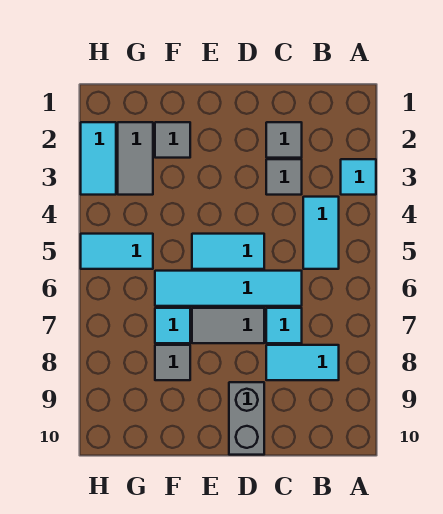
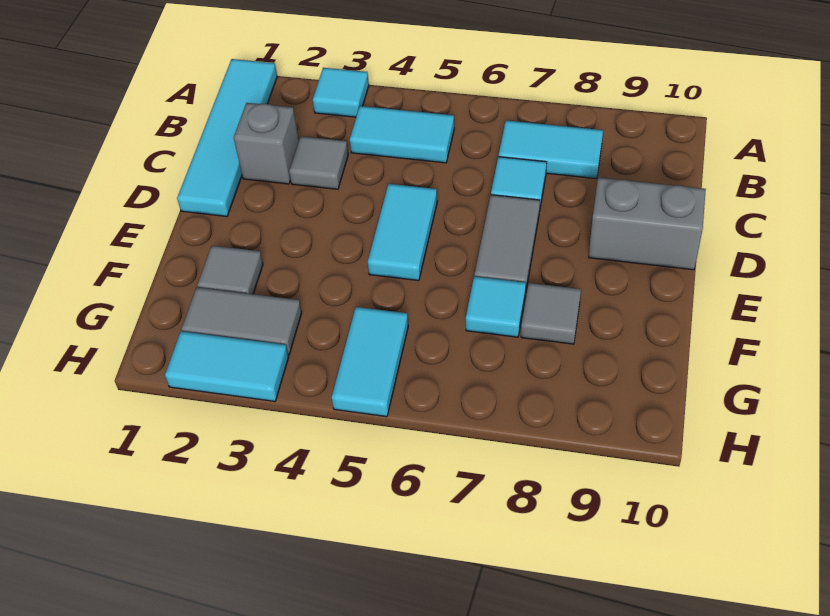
cyan tile B8:C8 level 1 -> cyan tile B7:B8 level 1
grey tile C2 level 1 -> grey brick C2 level 1
cyan tile C6:F6 level 1 -> cyan tile A1:D1 level 1

